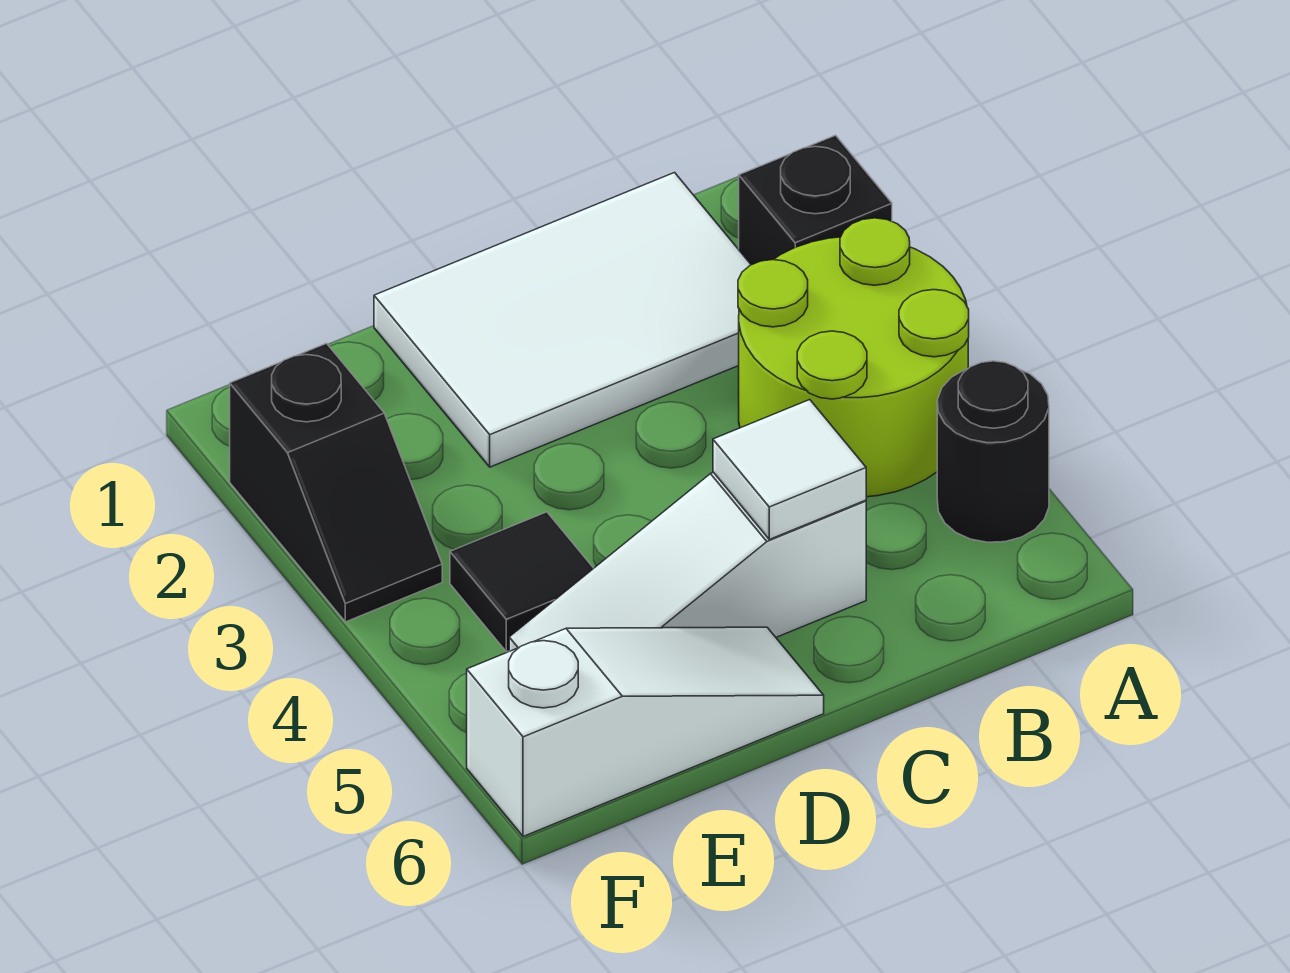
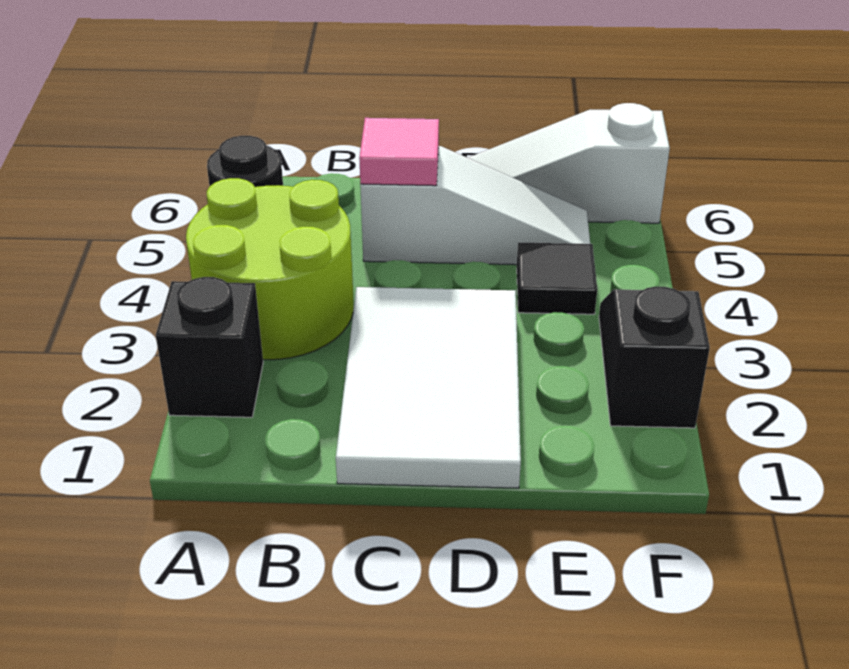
white tile B1:D2 level 1 -> white tile C1:D3 level 1
white tile C5 level 2 -> pink tile C5 level 2

